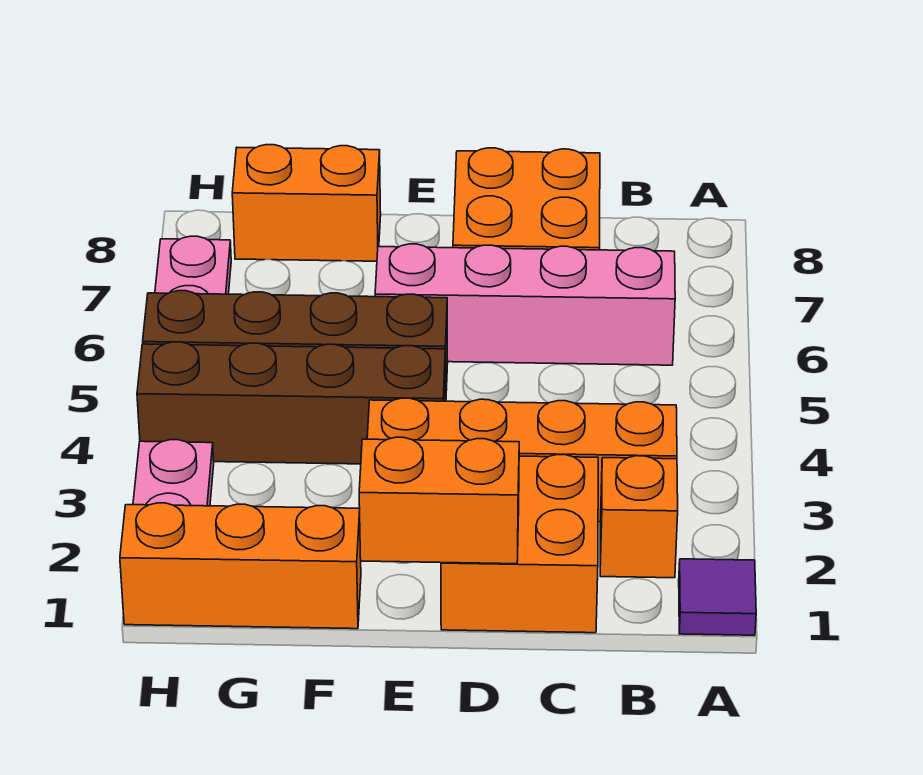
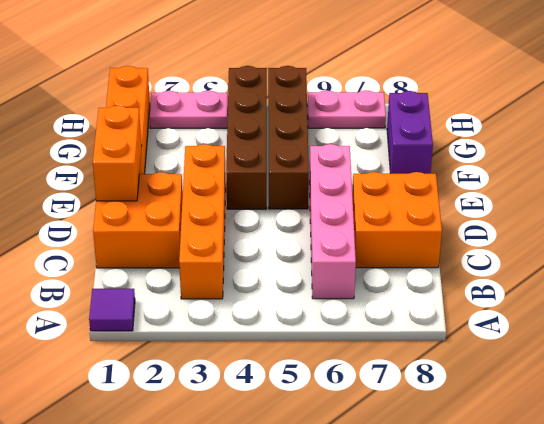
orange brick B2 level 1 -> none
orange brick F8:G8 level 1 -> purple brick F8:G8 level 1

